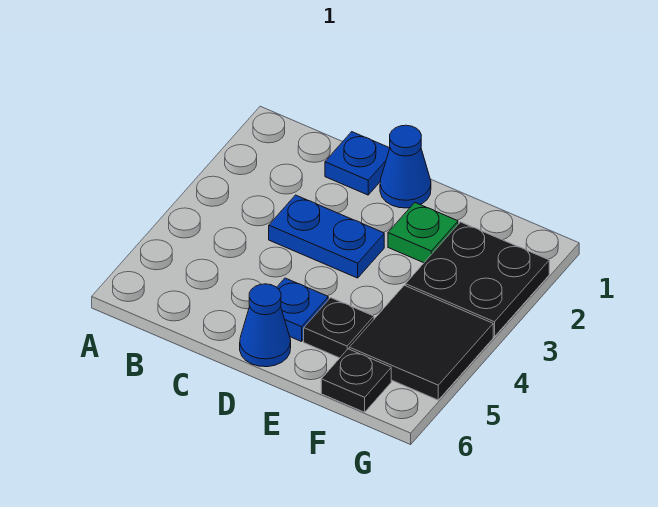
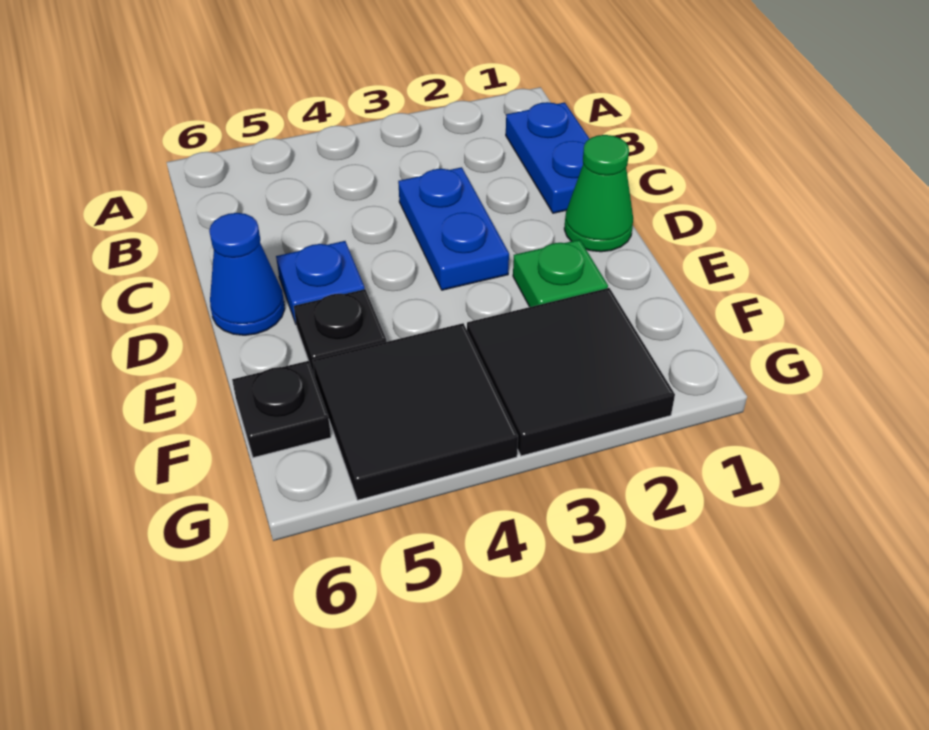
blue plate C1 level 1 -> blue plate B1:C1 level 1
blue cone D1 level 1 -> green cone D1 level 1
black plate F2:G3 level 1 -> black tile F2:G3 level 1

